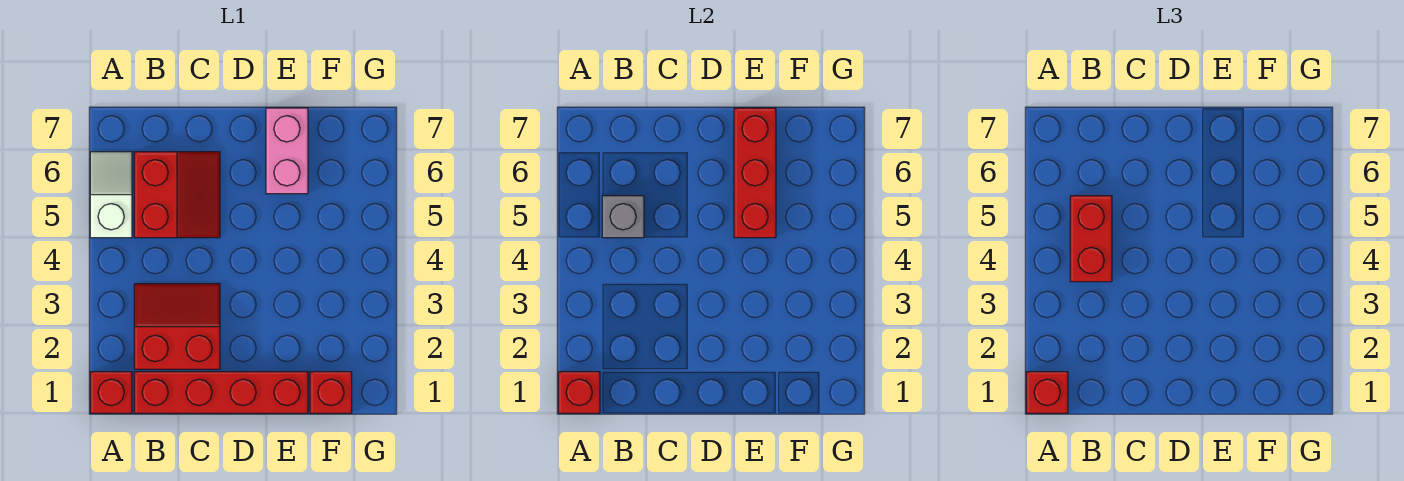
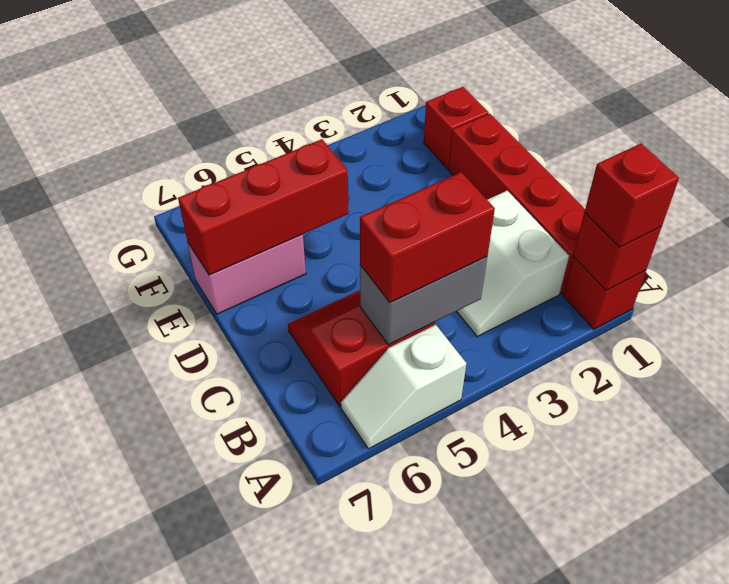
red slope B2:C3 level 1 top 2 -> white slope B2:C3 level 1 top 2
grey brick B5 level 2 -> grey brick B4:B5 level 2

